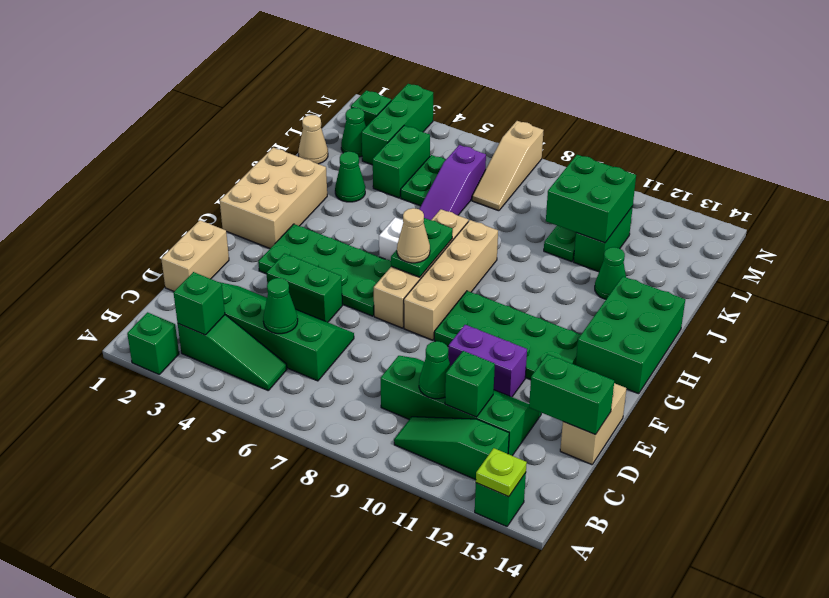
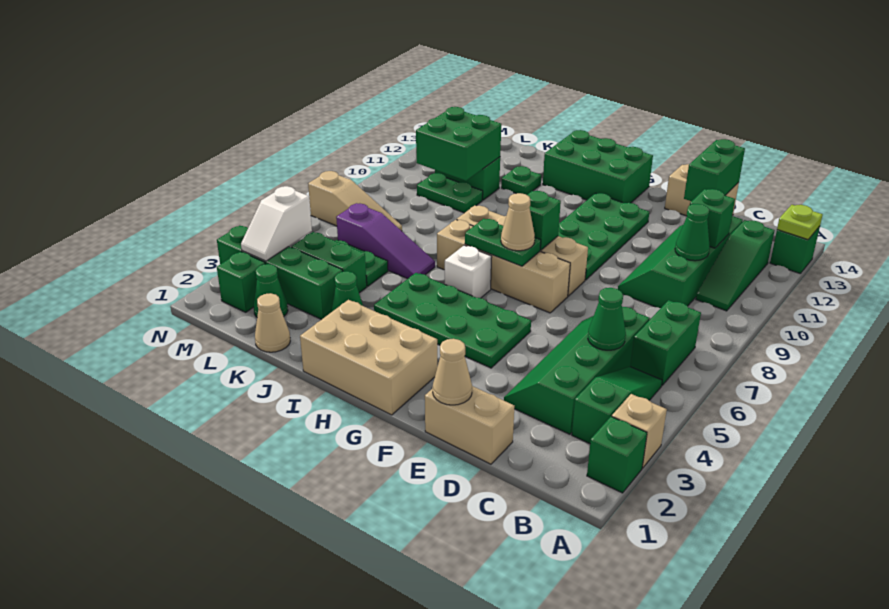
none -> tan brick A3 level 1
green brick B3 level 2 -> green brick G8 level 2
none -> tan cone E1 level 2
green brick E4:E5 level 1 -> green brick B6:B7 level 1
purple brick E10:E11 level 1 -> none
green plate F3:G6 level 1 -> green plate F4:I5 level 1
green cone J12 level 1 -> green plate J12 level 1
green brick L3:N3 level 1 -> green brick K3:N3 level 1
none -> white slope M3:M4 level 2 top 4

